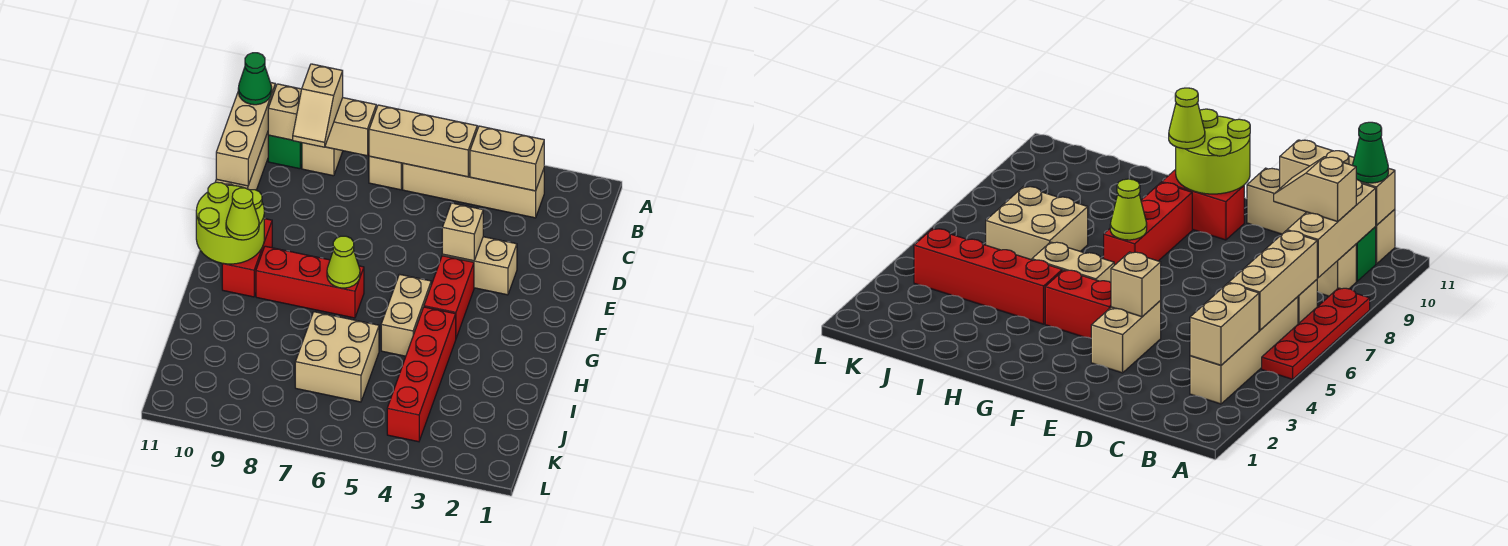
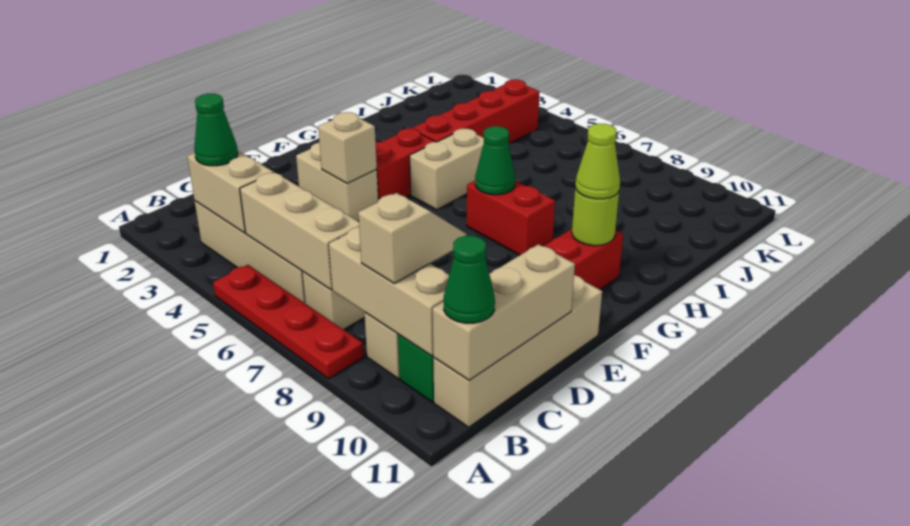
none -> green cone B3 level 3
lime round brick F10:G11 level 2 -> lime round brick G10 level 2
red brick G7:G9 level 1 -> red brick G7:G8 level 1
lime cone G7 level 2 -> green cone G7 level 2
tan brick I6:J7 level 1 -> none

